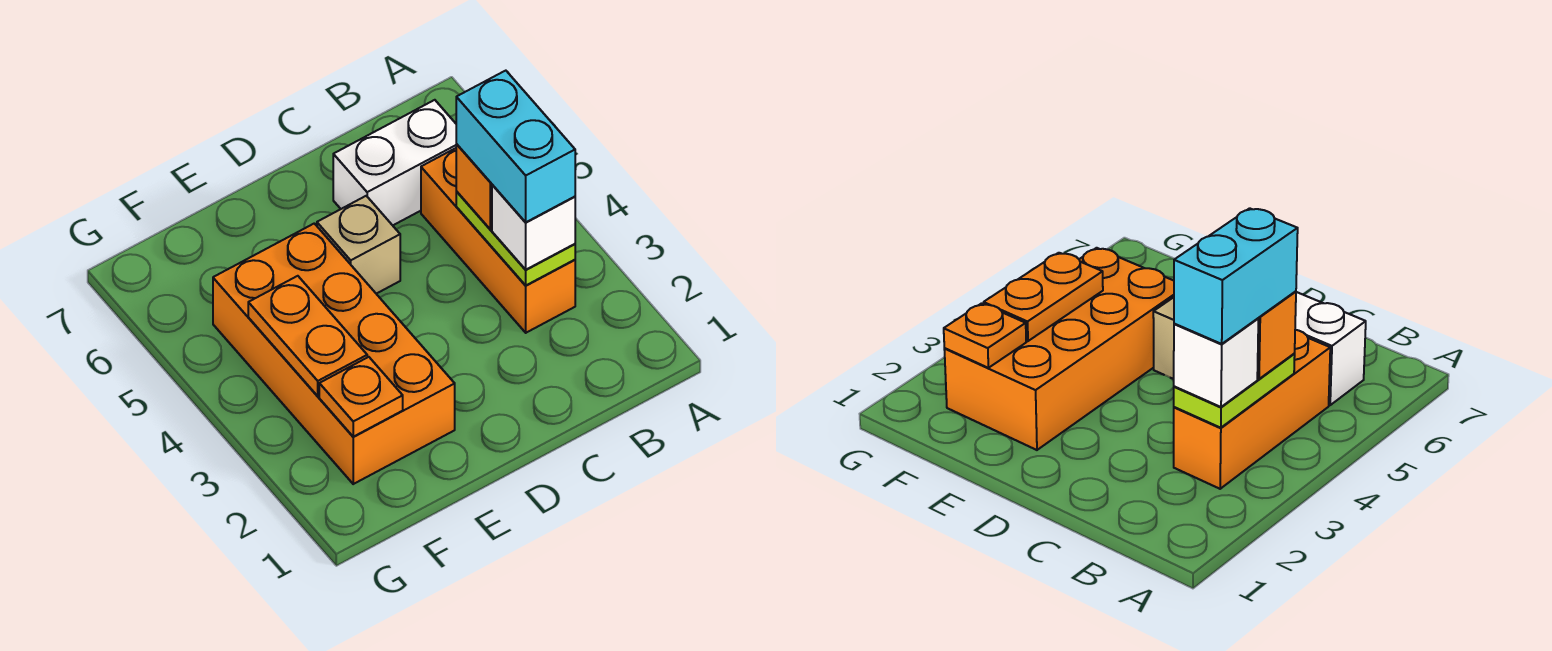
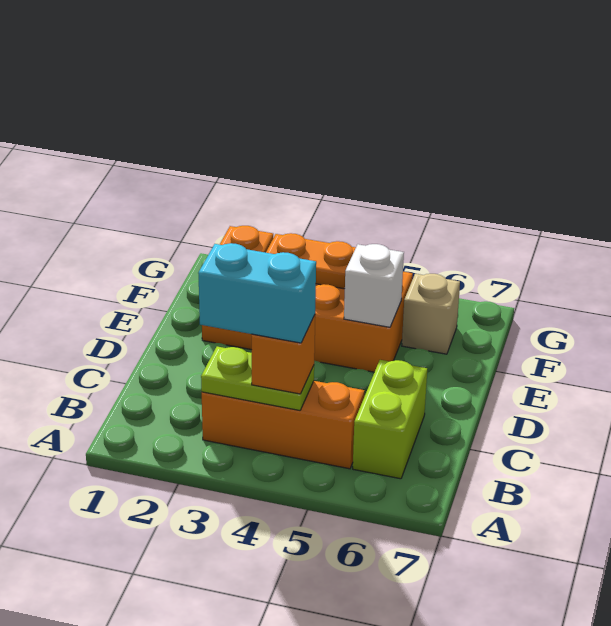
white brick B3 level 3 -> white brick E5 level 2
white brick B6:C6 level 1 -> lime brick B6:C6 level 1
tan brick D5 level 1 -> tan brick F6 level 1

